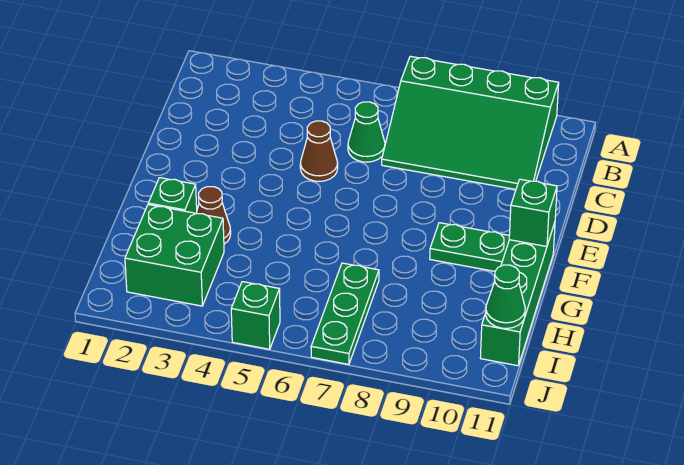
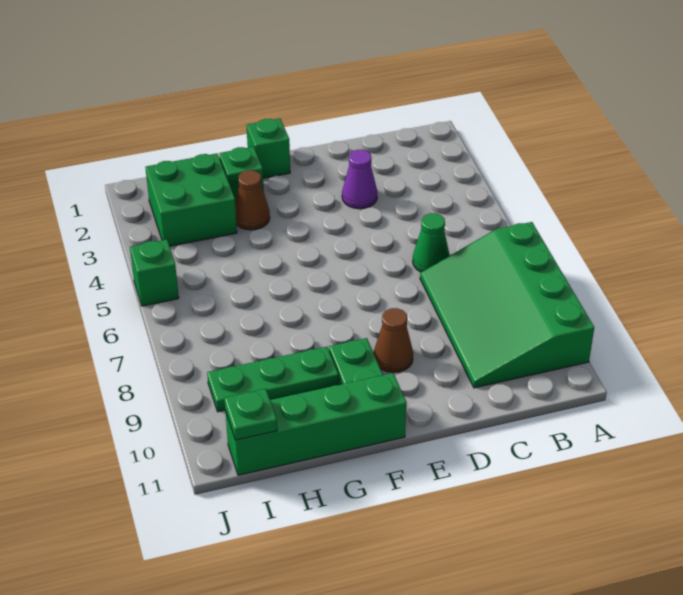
none -> purple cone D3 level 1
brown cone D5 level 1 -> brown cone E9 level 1
green brick F11 level 2 -> green brick F1 level 1
green plate H7:J7 level 1 -> green plate G9:I9 level 1
green cone I11 level 2 -> green plate I11 level 2

